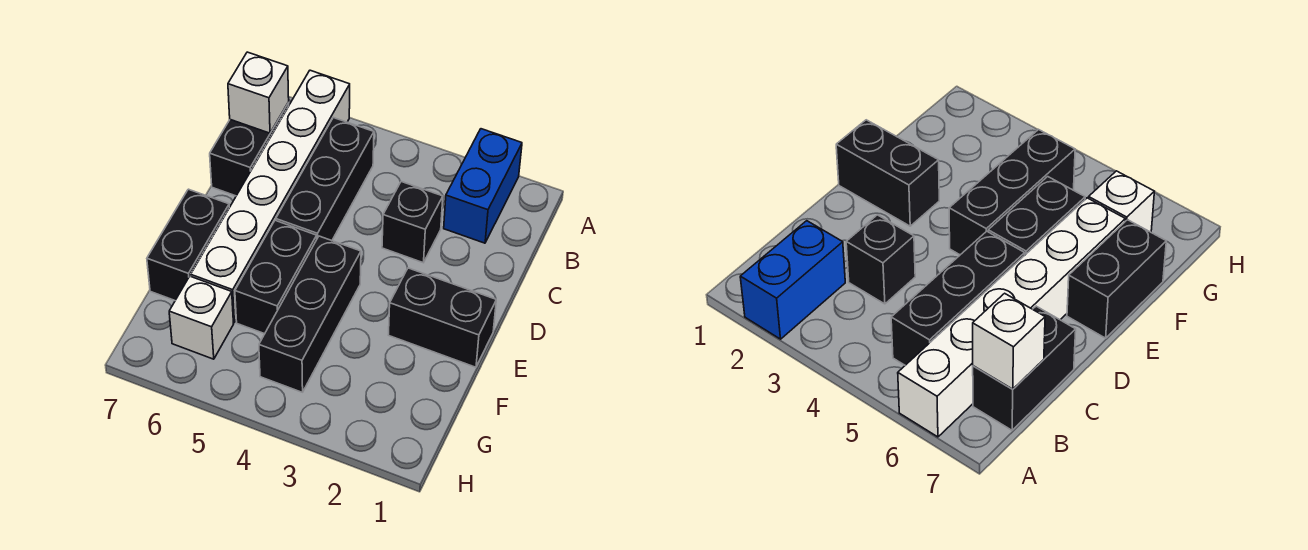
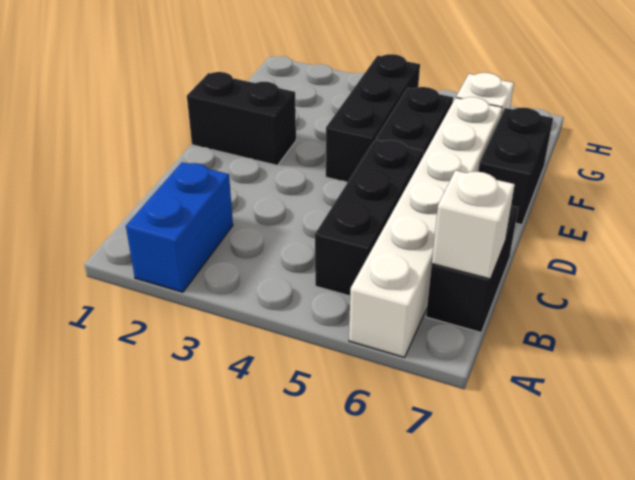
black brick C3 level 1 -> none

